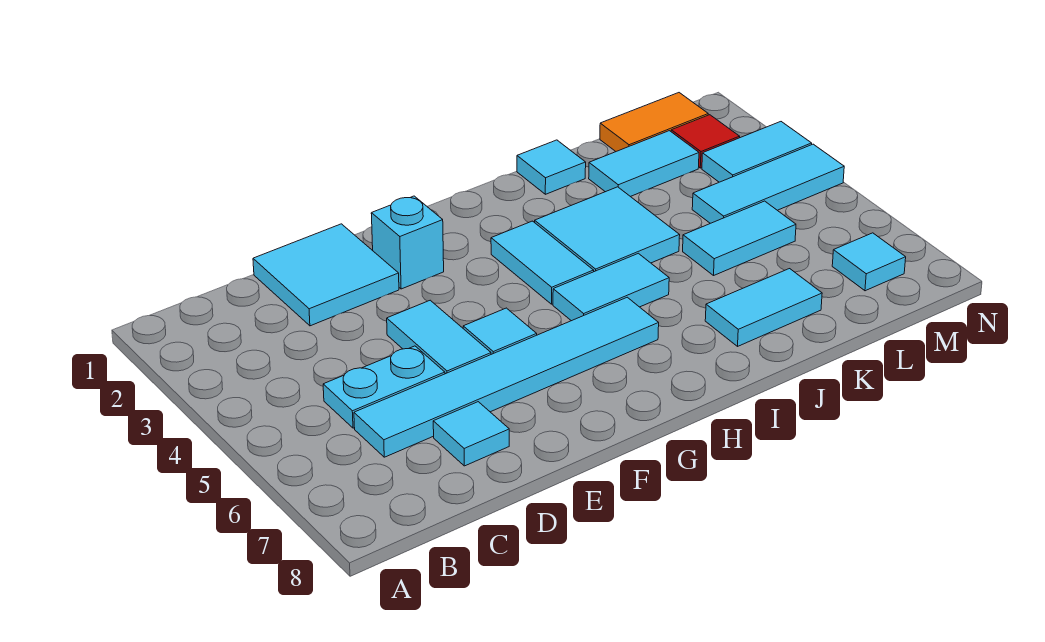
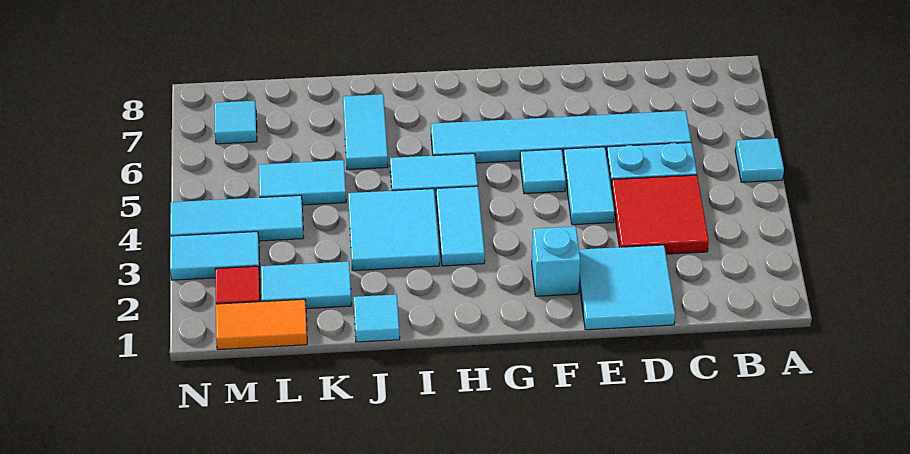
none -> red tile C3:D4 level 1
cyan tile D7 level 1 -> cyan tile A5 level 1
cyan tile J7:K7 level 1 -> cyan tile J6:J7 level 1

